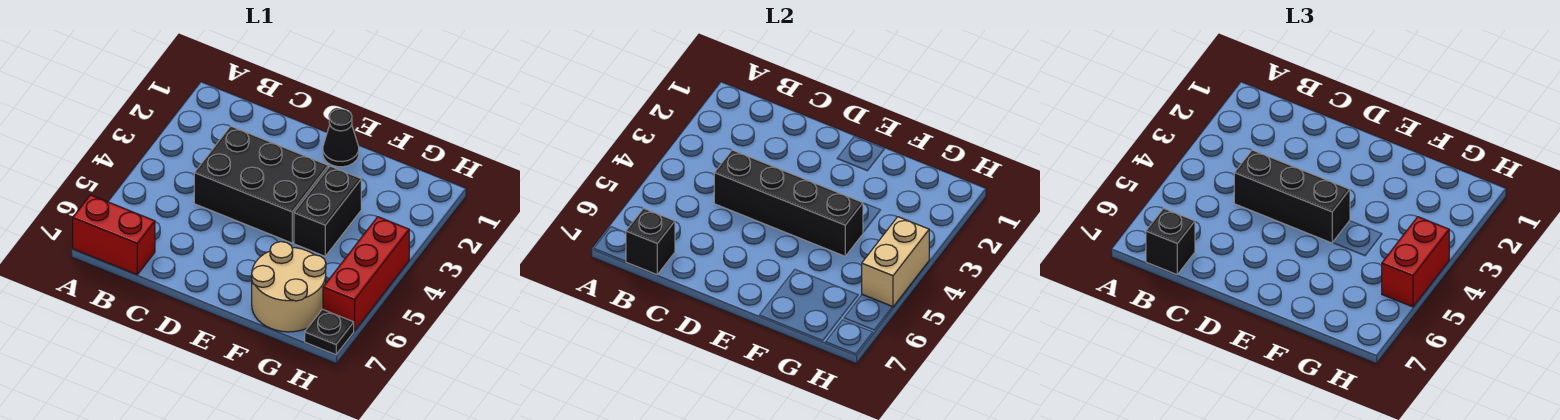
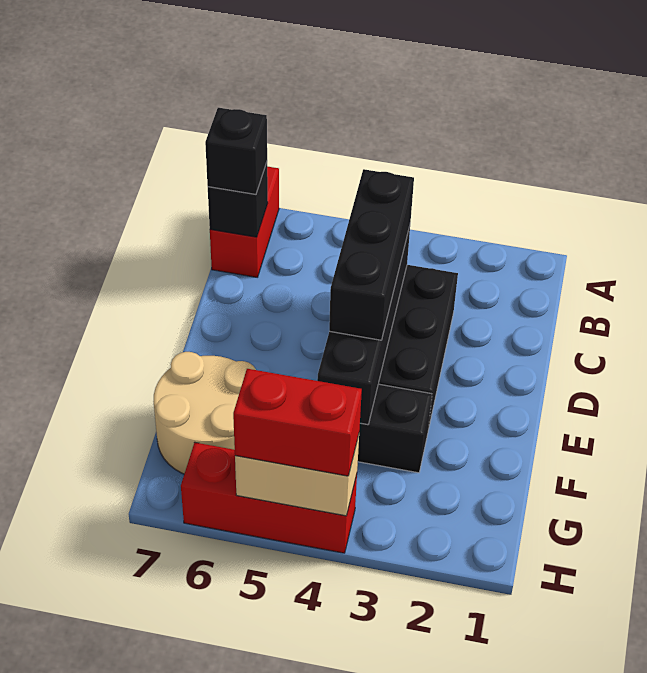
black cone E1 level 1 -> none
black plate H7 level 1 -> none

